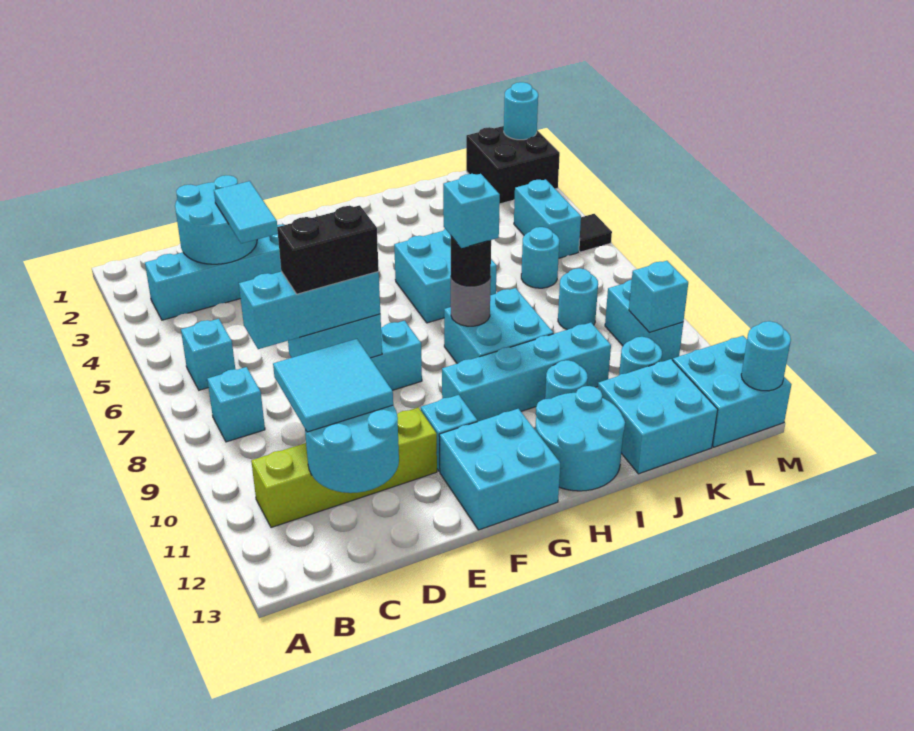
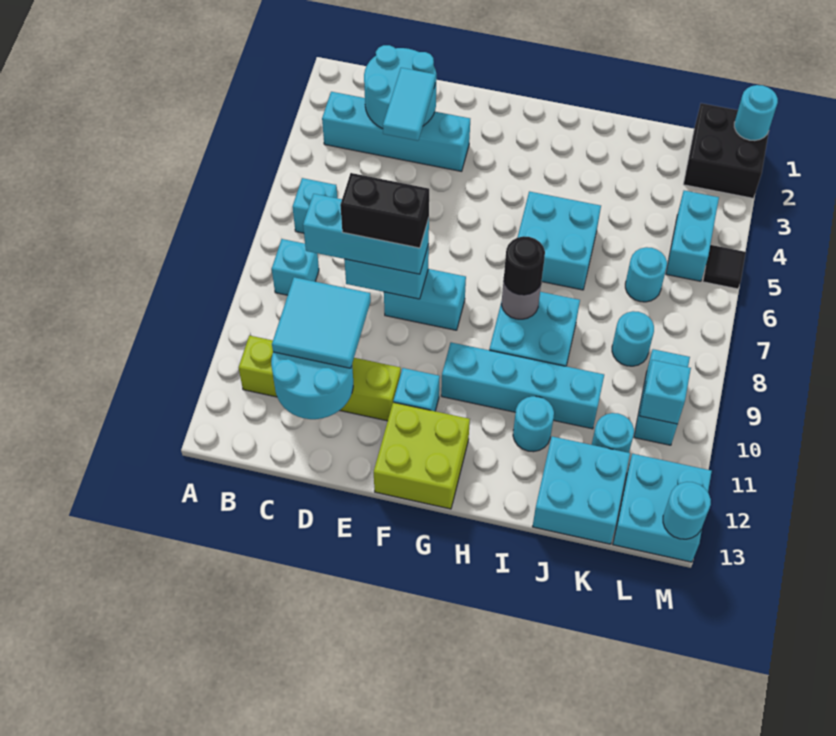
cyan brick F12:G13 level 1 -> lime brick F12:G13 level 1
cyan brick H8 level 4 -> none
cyan round brick H12:I13 level 1 -> none

